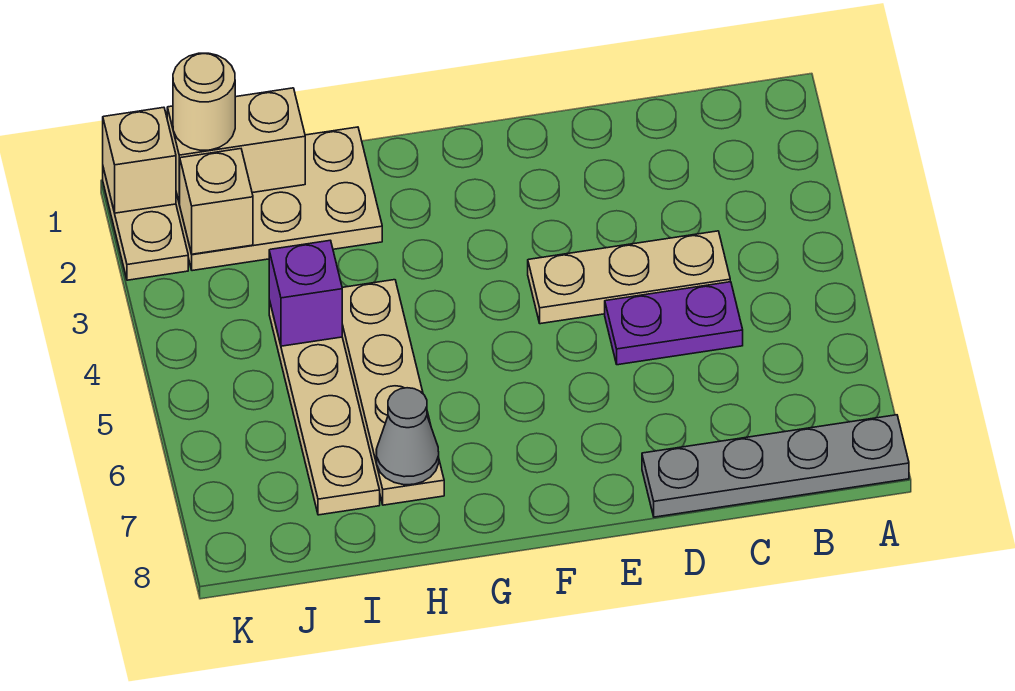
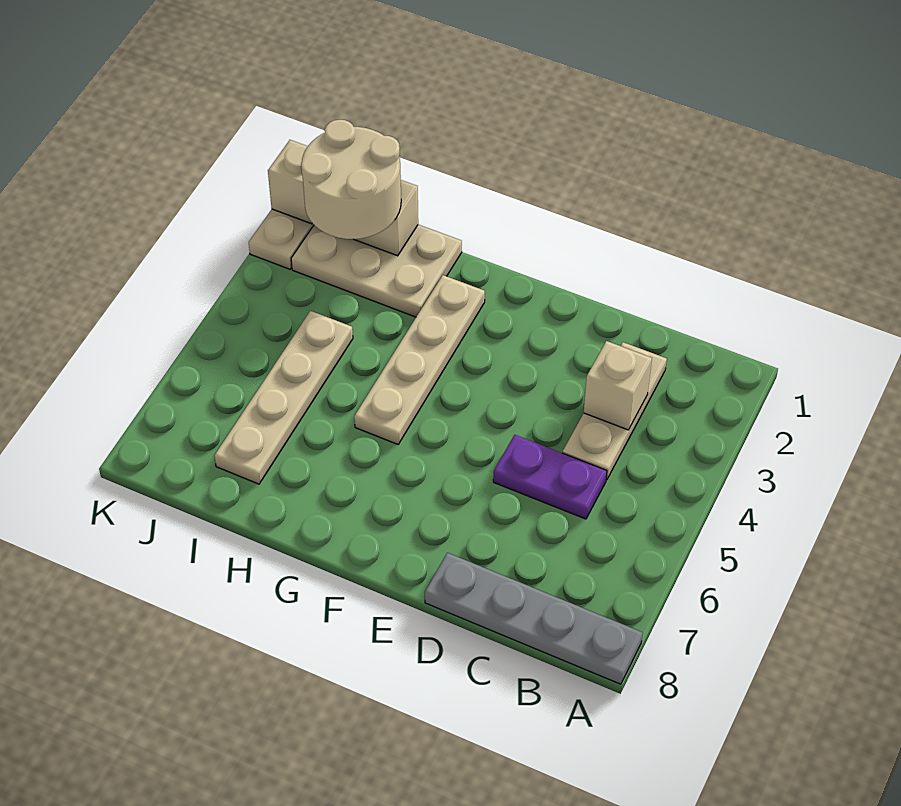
tan plate C4:E4 level 1 -> tan plate C2:C4 level 1
tan plate H4:H7 level 1 -> tan plate G2:G5 level 1
grey cone H7 level 2 -> none
purple brick I4 level 2 -> none
tan round brick J1 level 3 -> tan round brick I1:J2 level 3
tan brick J2 level 2 -> tan brick C3 level 2

